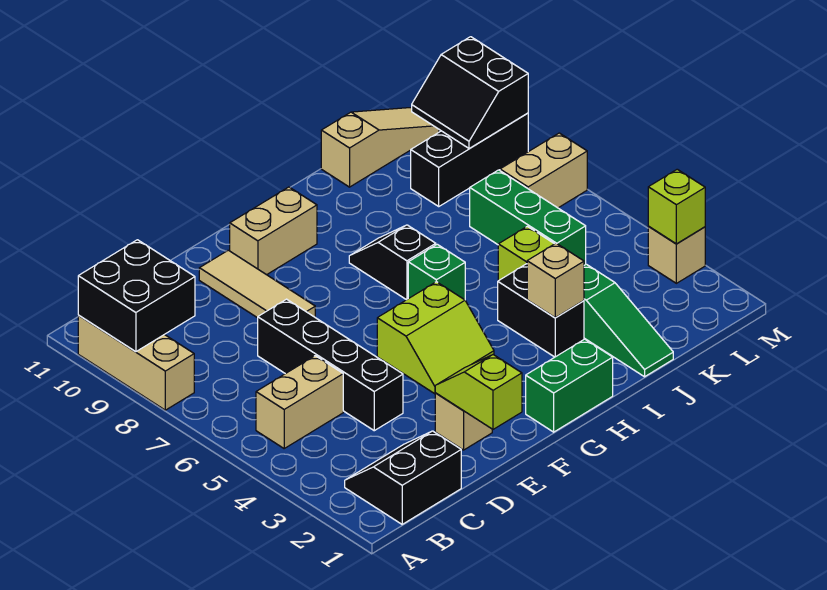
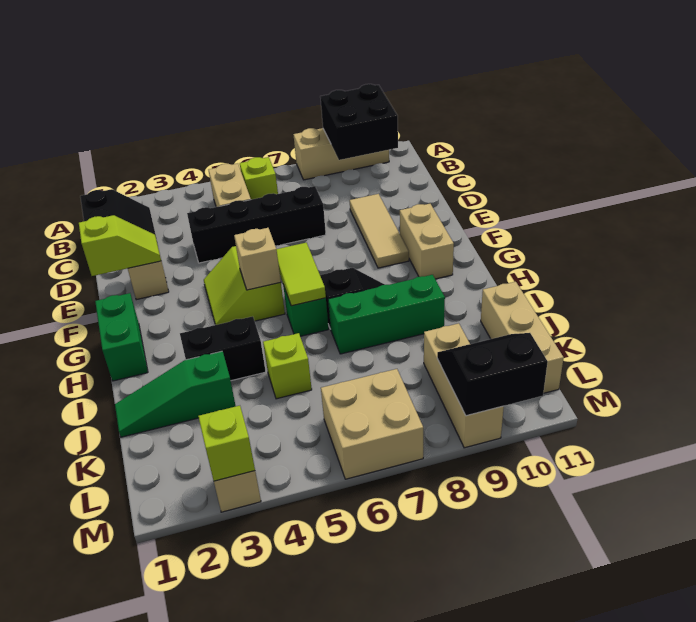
none -> lime brick B6 level 1
tan tile E8:E10 level 1 -> tan tile D9:F9 level 1
none -> lime tile G6:H6 level 2
tan brick I3 level 2 -> tan brick G5 level 2
tan slope J11:L11 level 1 top J -> tan brick J11:L11 level 1
green brick K5:K7 level 1 -> green brick I7:I9 level 1
black brick K9:M9 level 1 -> tan brick K9:M9 level 1
tan brick L7:M7 level 1 -> tan brick L6:M7 level 1

